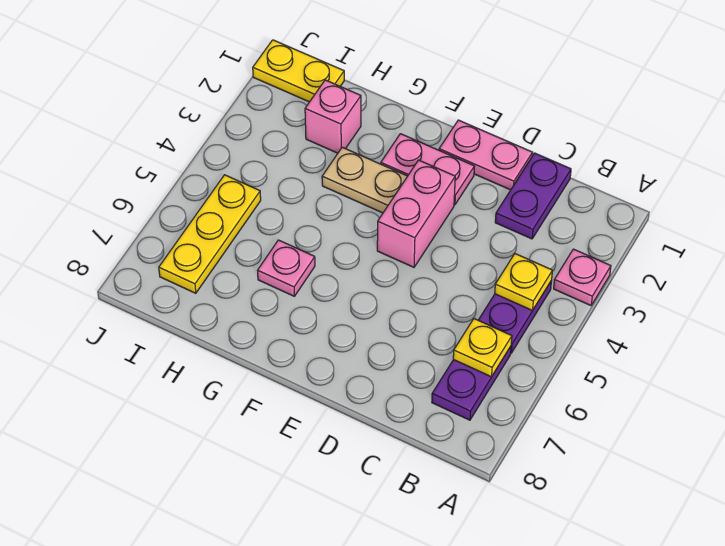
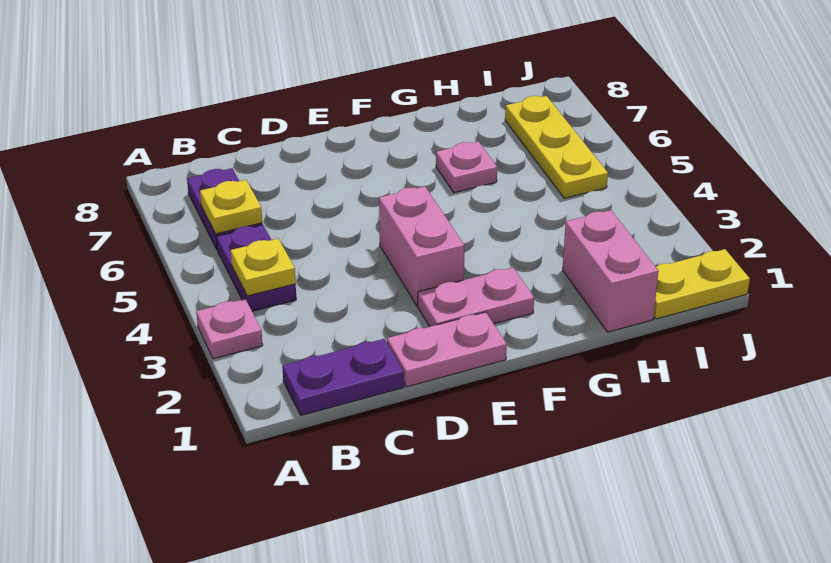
purple plate C1:C2 level 1 -> purple plate B1:C1 level 1
tan plate F3:G3 level 1 -> none
pink brick H2 level 1 -> pink brick H1:H2 level 1

